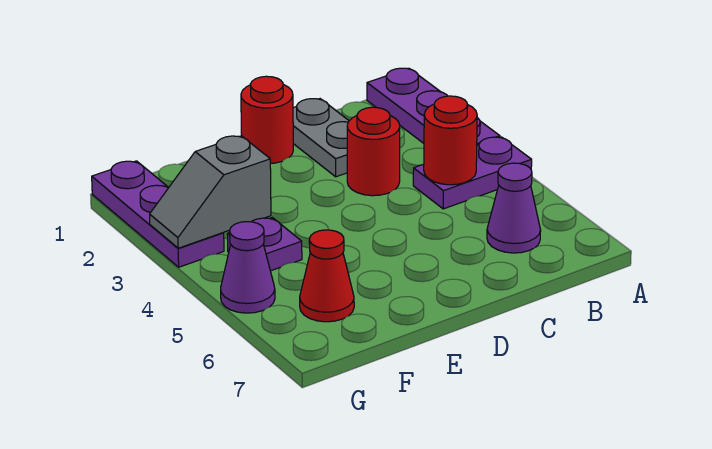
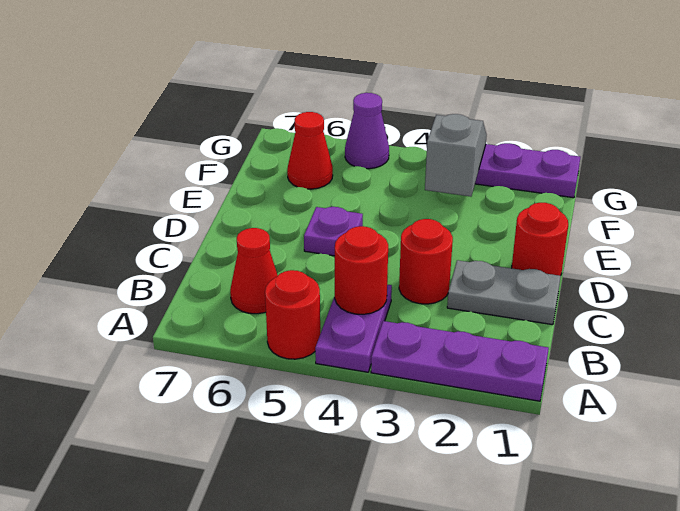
none -> red round brick A5 level 1
purple cone B6 level 1 -> red cone B6 level 1
purple plate F4 level 1 -> purple plate D5 level 1

